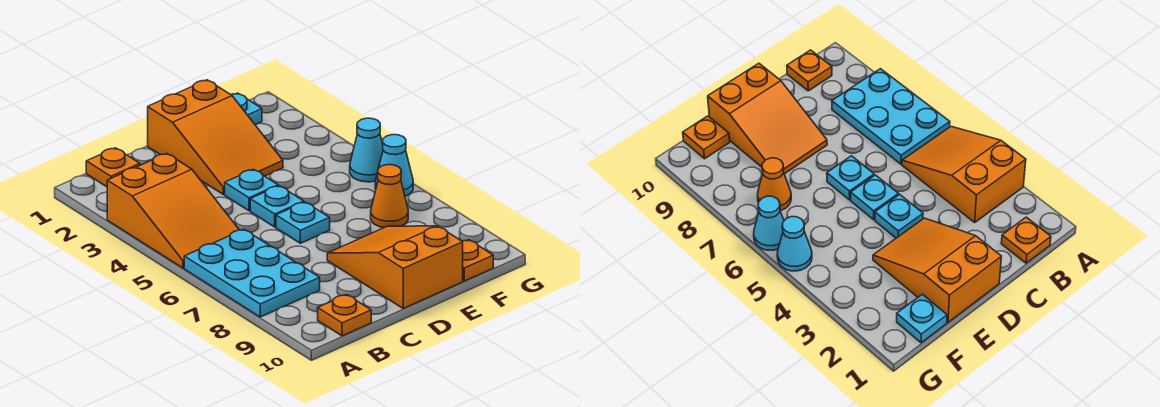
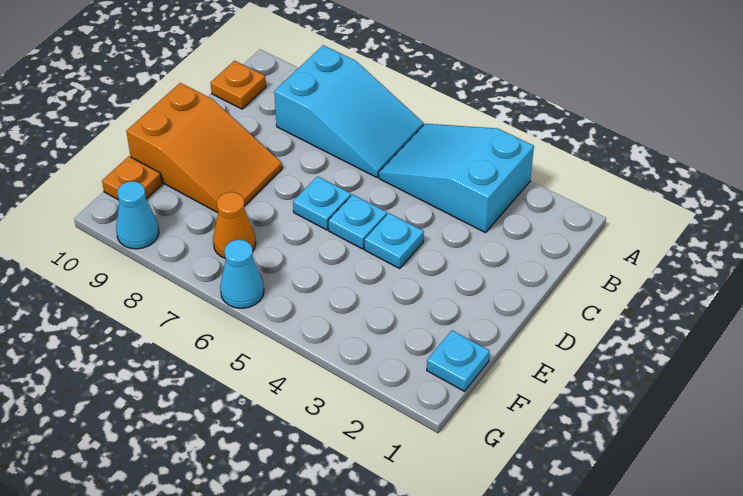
orange slope A3:B5 level 1 top 3 -> cyan slope A3:B5 level 1 top 3
cyan plate A6:B8 level 1 -> cyan slope A6:B8 level 1 top 8
orange plate B1 level 1 -> none
orange slope D1:E3 level 1 top 1 -> none
cyan cone G5 level 1 -> cyan cone G9 level 1

